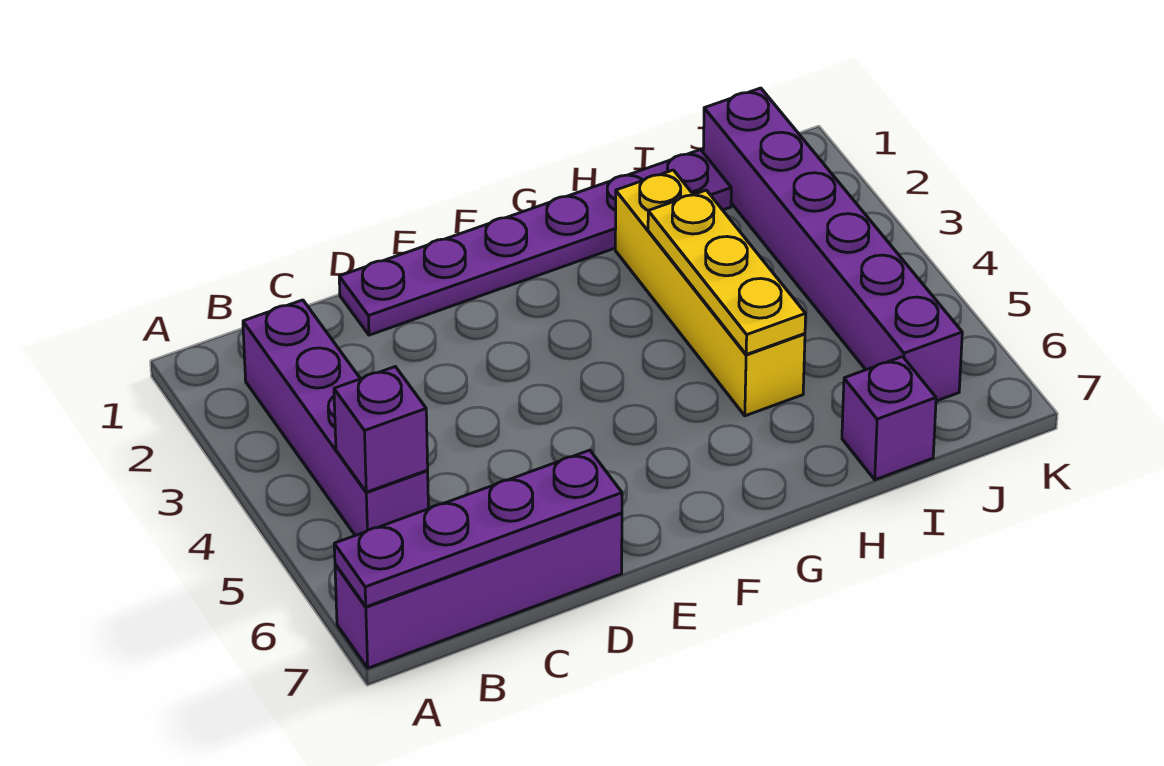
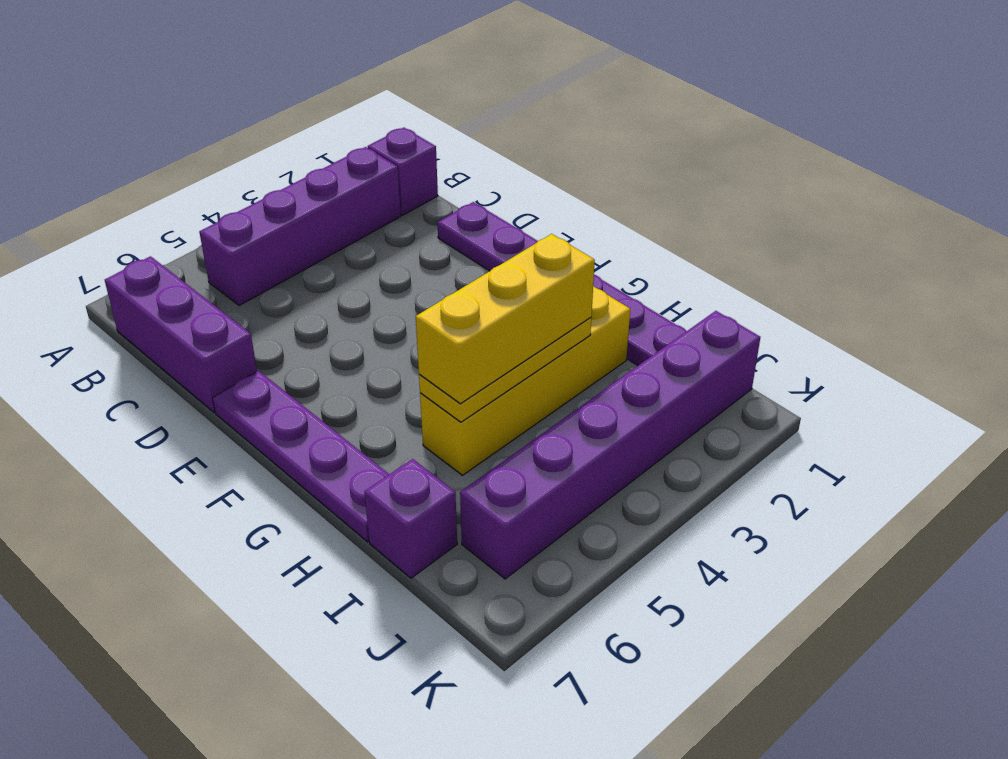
purple brick A7:D7 level 1 -> purple brick B7:D7 level 1
purple plate A7:D7 level 2 -> purple plate E7:H7 level 1
purple brick B5 level 2 -> purple brick B1 level 1
none -> yellow brick H3:H5 level 3

